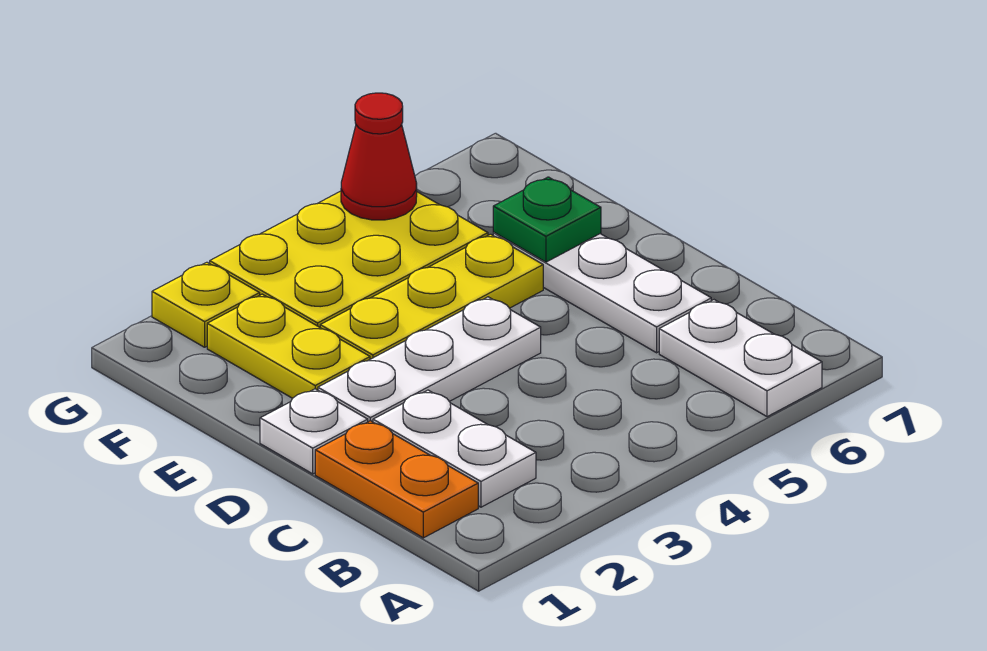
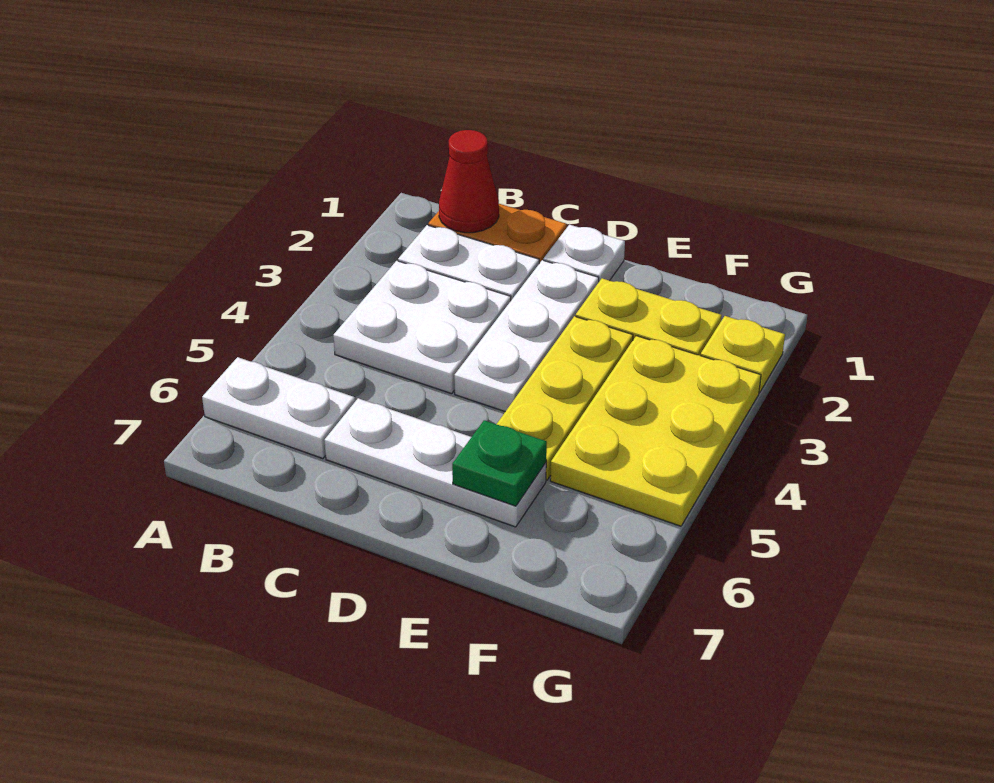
none -> white plate B3:C4 level 1
red cone G5 level 2 -> red cone B1 level 2

